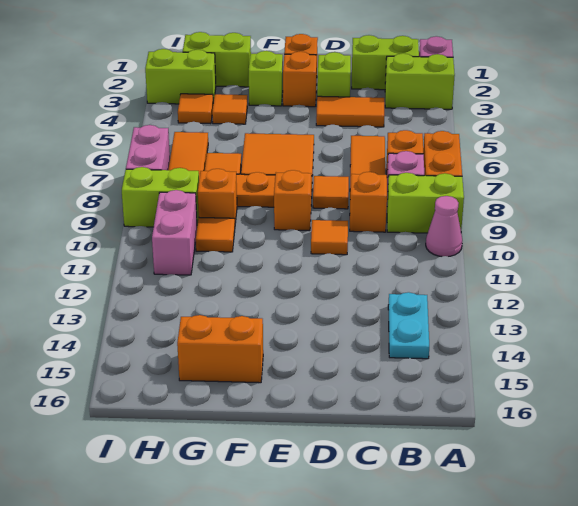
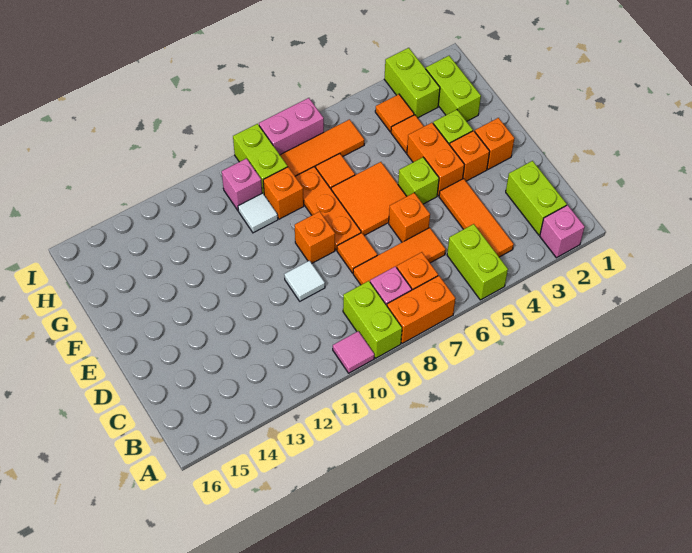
lime brick A3:B3 level 1 -> lime brick A5:B5 level 1
pink cone A10 level 1 -> pink tile A10 level 1
cyan plate B13:B14 level 1 -> none
orange tile C4:D4 level 1 -> orange tile B4:D4 level 1
orange brick C9 level 1 -> orange brick D6 level 1
lime brick D3 level 1 -> lime brick E5 level 1
orange tile D10 level 1 -> white tile D10 level 1
orange brick F15:G15 level 1 -> orange brick E4:F4 level 1
orange tile G10 level 1 -> white tile G10 level 1
pink brick H10:H11 level 1 -> pink brick H10 level 1

